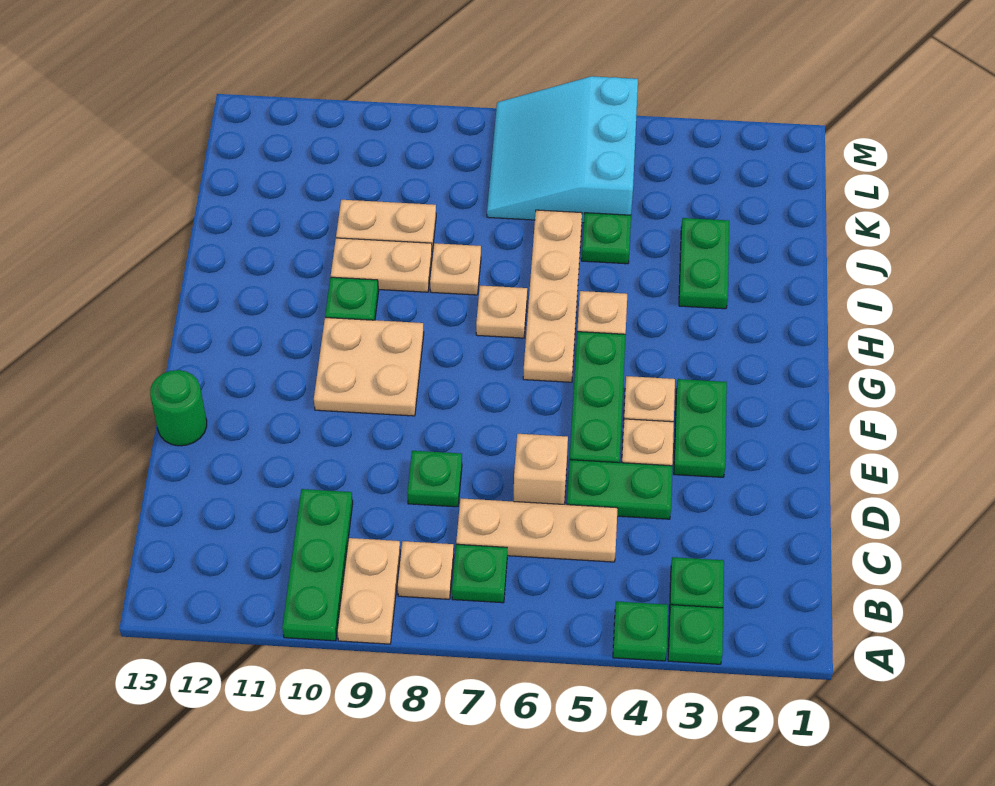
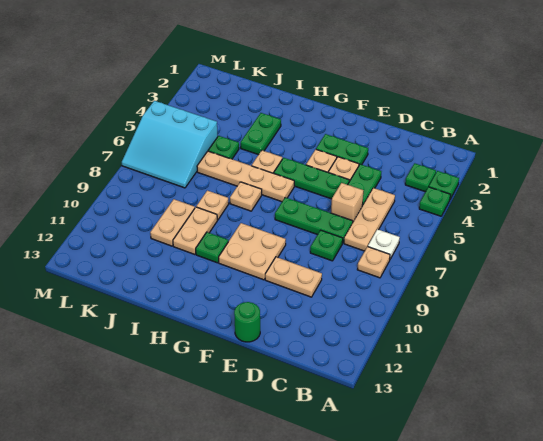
tan plate A9:B9 level 1 -> tan plate D10:E10 level 1
green plate A10:C10 level 1 -> green plate D7:F7 level 1
green plate B7 level 1 -> white plate B7 level 1
green plate I3:J3 level 1 -> green plate I3:I4 level 1

